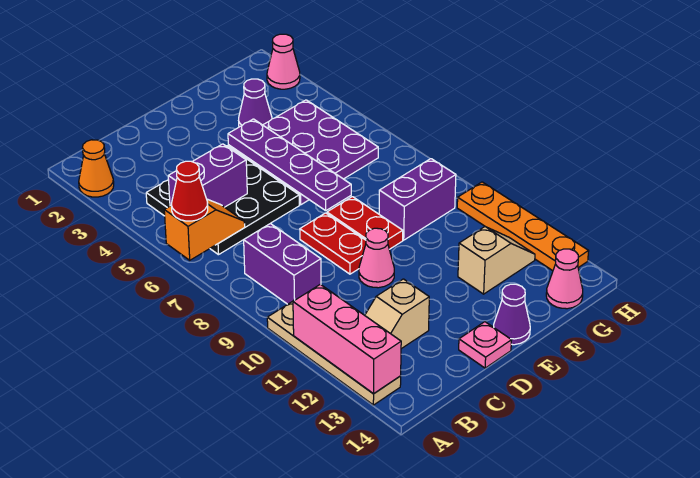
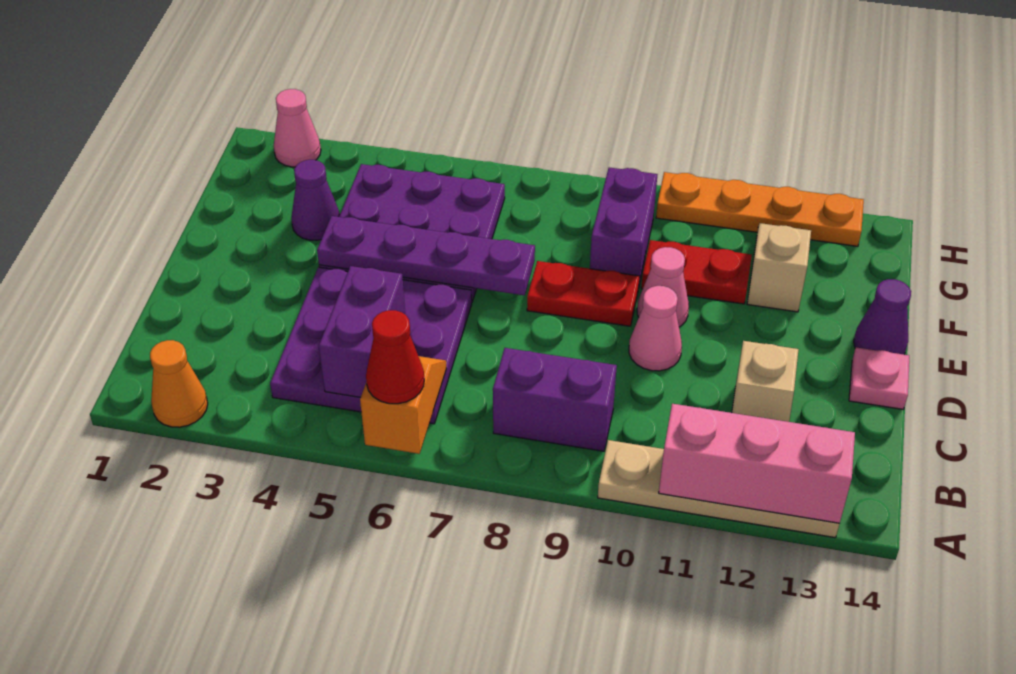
black plate B4:D6 level 1 -> purple plate B4:D6 level 1
red plate D8:D9 level 1 -> red plate F10:F11 level 1
pink cone G14 level 1 -> pink cone E10 level 1

